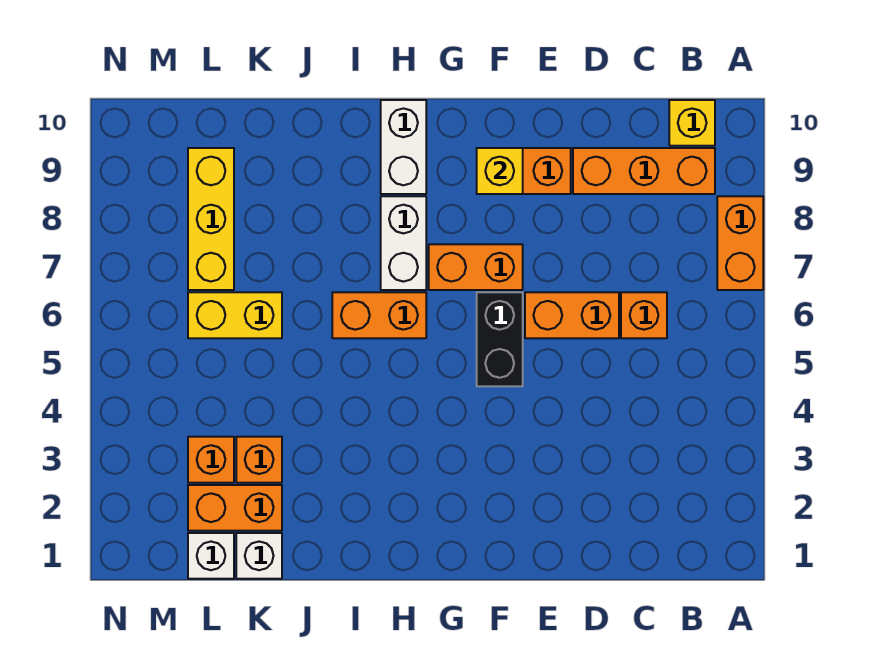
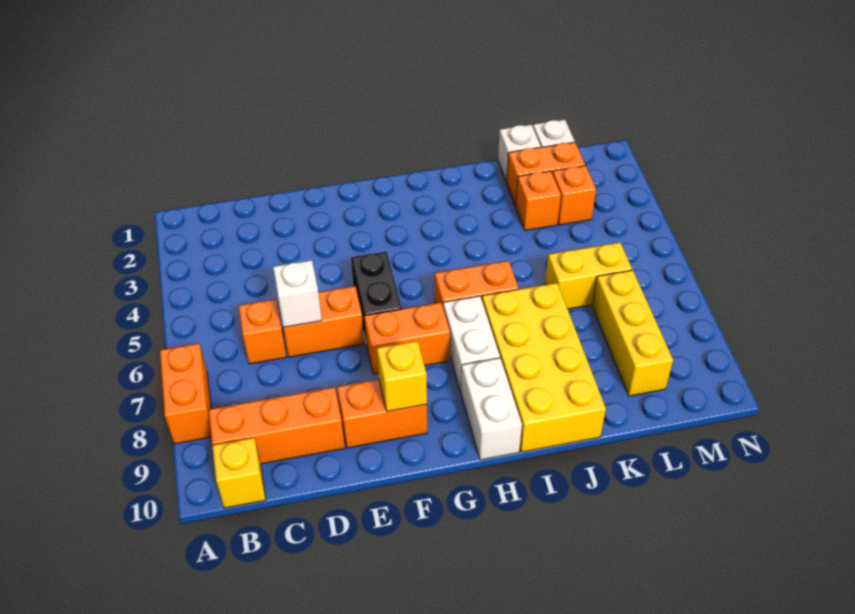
none -> white brick D6 level 2
none -> yellow brick I7:J10 level 1

